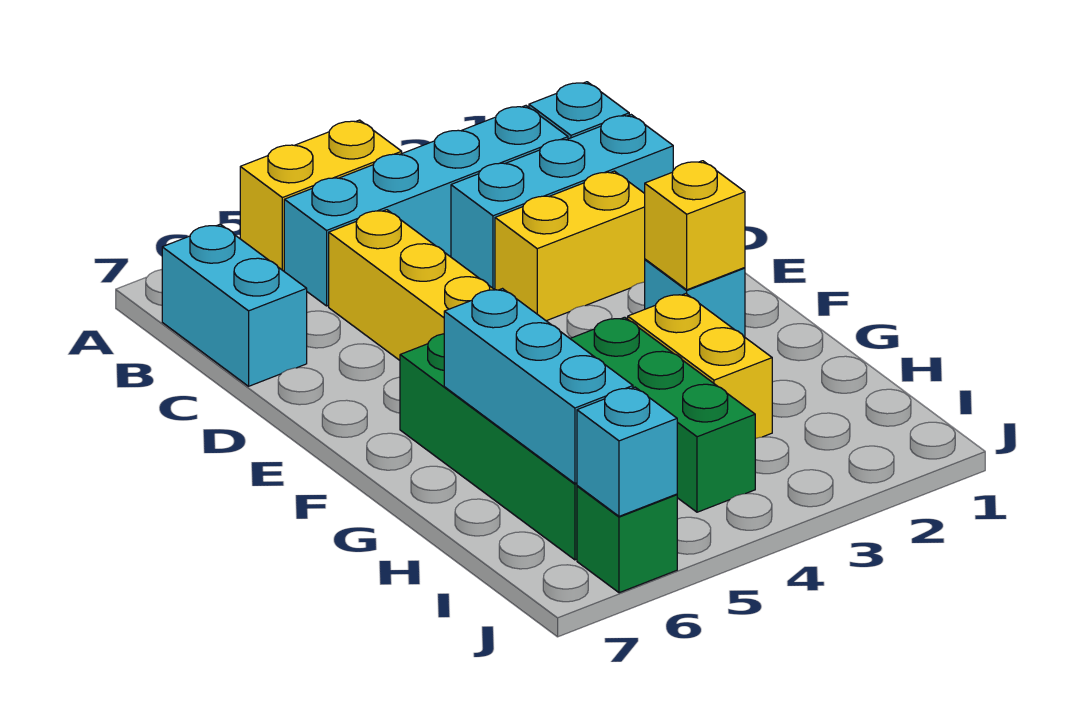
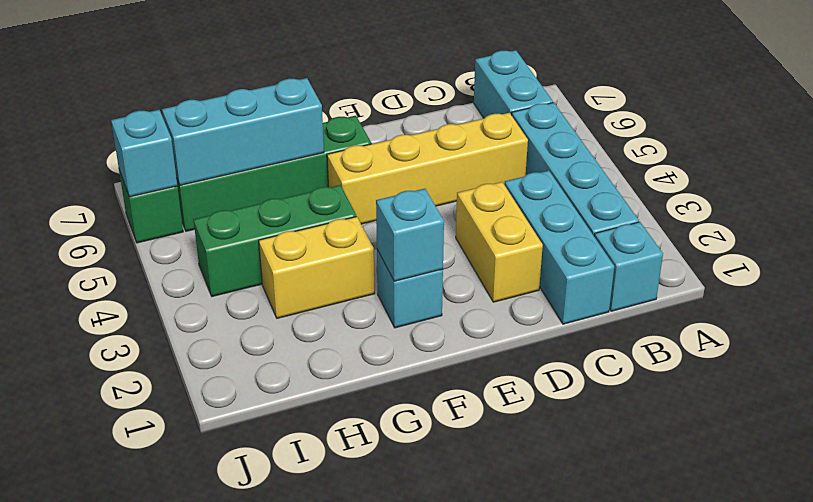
yellow brick A4:A5 level 1 -> none
cyan brick B7:C7 level 1 -> cyan brick B6:B7 level 1
yellow brick F2 level 2 -> cyan brick F2 level 2

